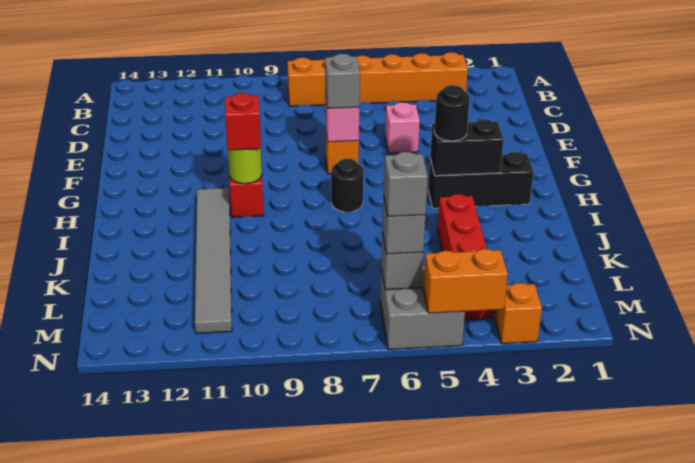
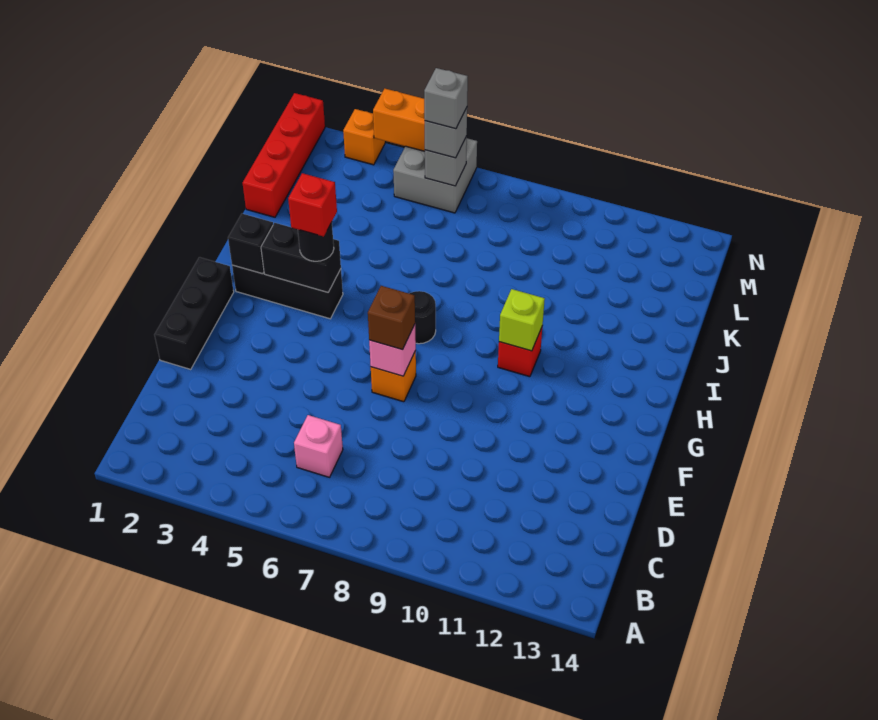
orange brick B3:B8 level 1 -> none
none -> black brick E1:G1 level 1
pink brick E5 level 1 -> pink brick C6 level 1
grey brick F7 level 3 -> brown brick F7 level 3
none -> black brick H2 level 2
lime round brick H10 level 2 -> lime brick H10 level 2
red brick H10 level 3 -> red brick H4 level 4
grey tile H11:M11 level 1 -> none
red brick J4:M4 level 1 -> red brick K1:N1 level 1

